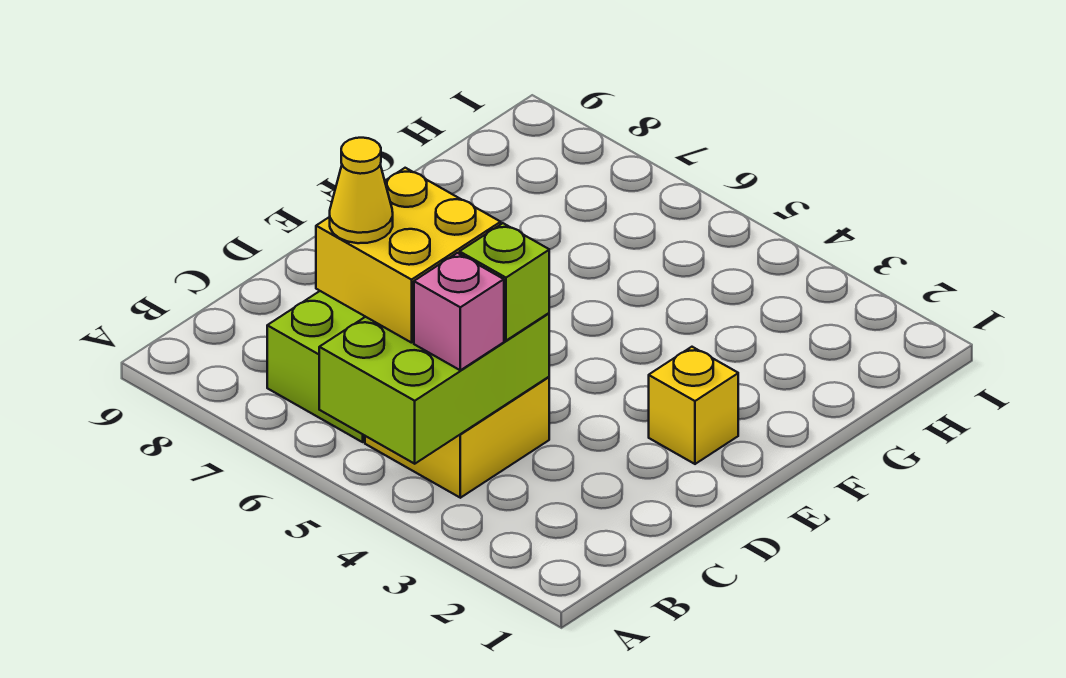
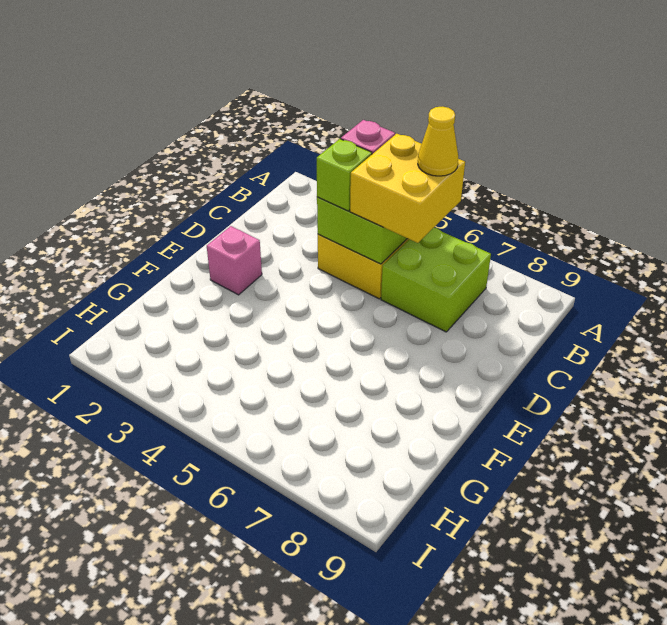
yellow brick E2 level 1 -> pink brick E2 level 1

